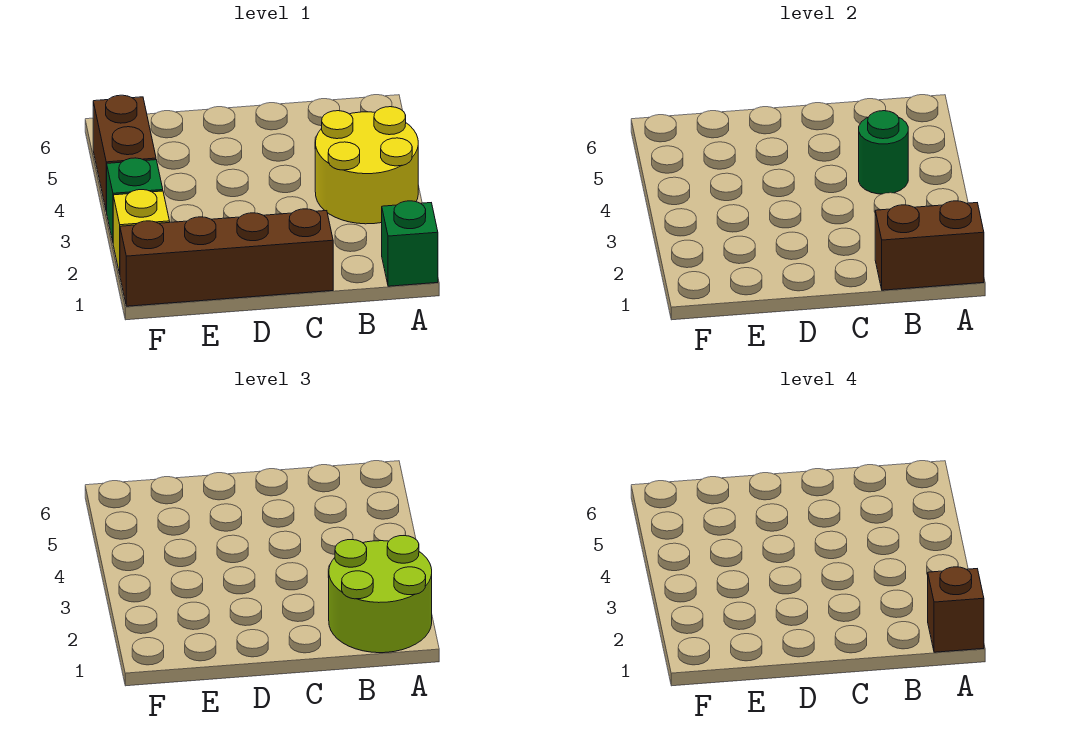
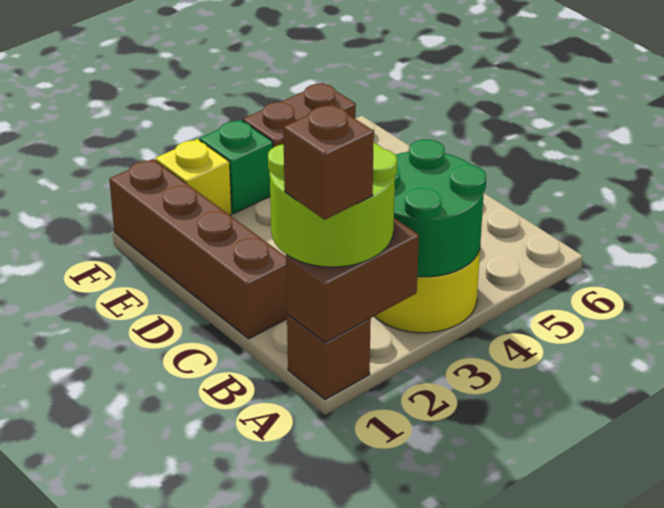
green brick A1 level 1 -> brown brick A1 level 1
brown brick A1:B1 level 2 -> brown brick A1:A2 level 2
green round brick B4 level 2 -> green round brick A3:B4 level 2

